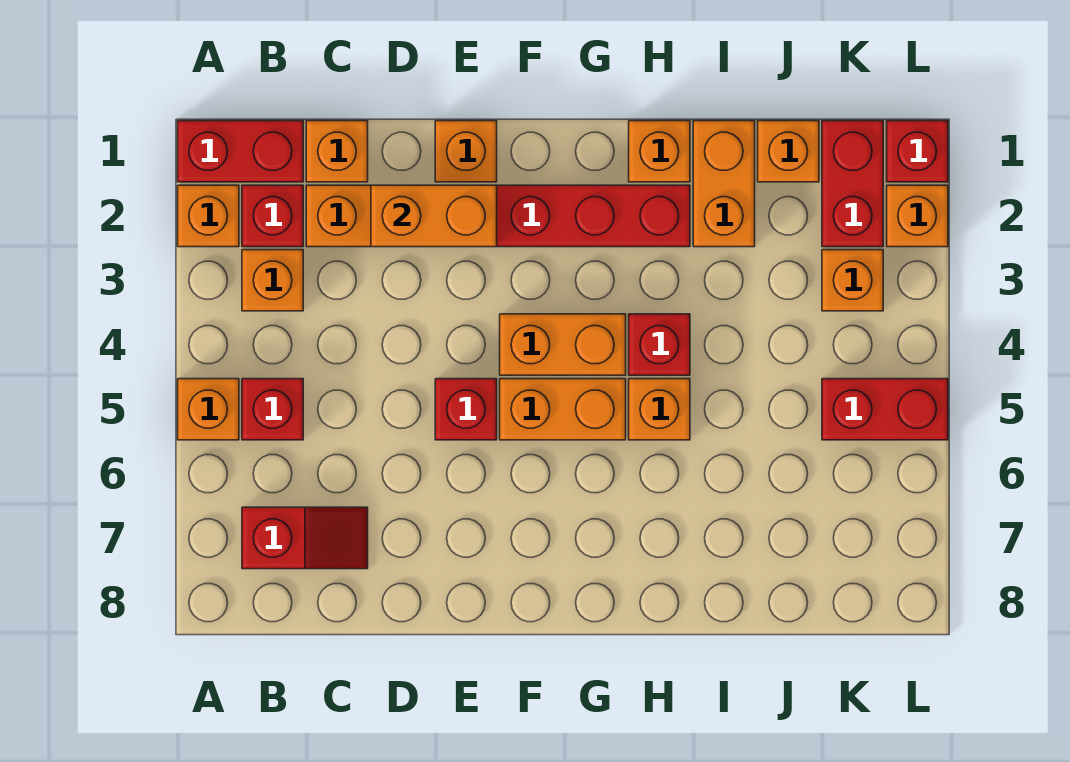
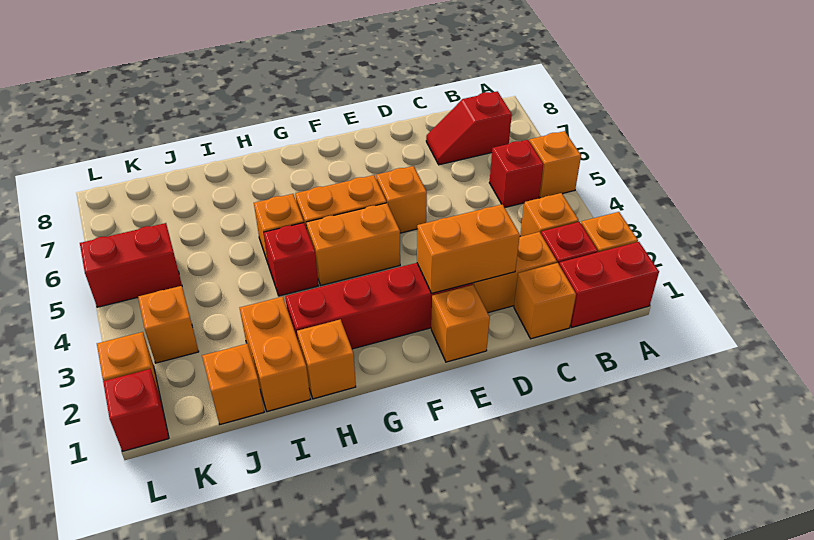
red brick E5 level 1 -> orange brick E5 level 1
red brick K1:K2 level 1 -> none

